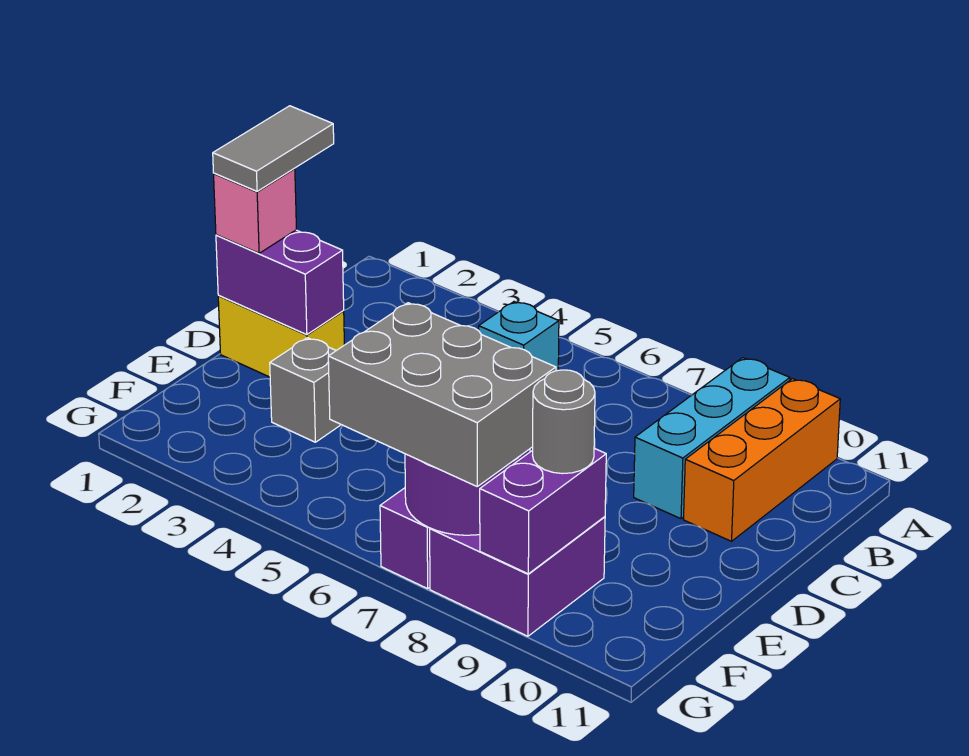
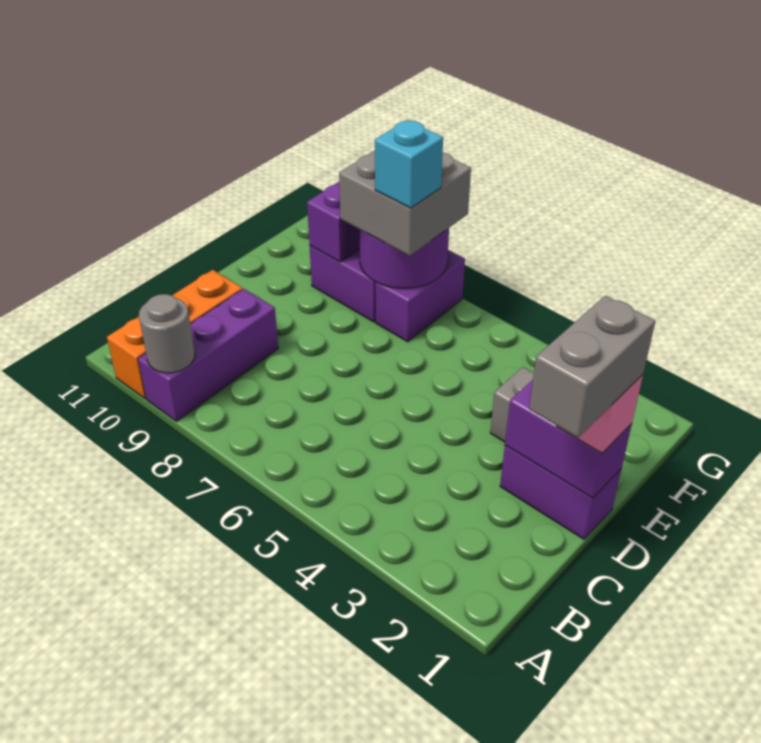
cyan brick A9:C9 level 1 -> purple brick A9:C9 level 1
cyan brick B5 level 1 -> cyan brick F7 level 4
grey tile C1:D1 level 4 -> grey brick C1:D1 level 4
yellow brick D1:D2 level 1 -> purple brick D1:D2 level 1
grey brick F6:G8 level 3 -> grey brick F7:G8 level 3
grey round brick F9 level 3 -> grey round brick A9 level 2

